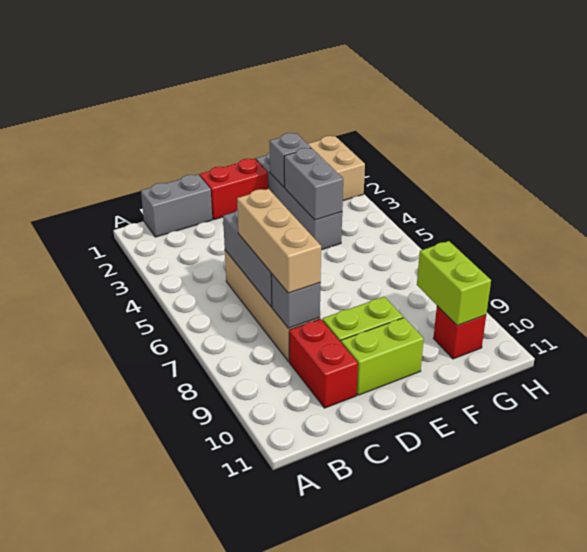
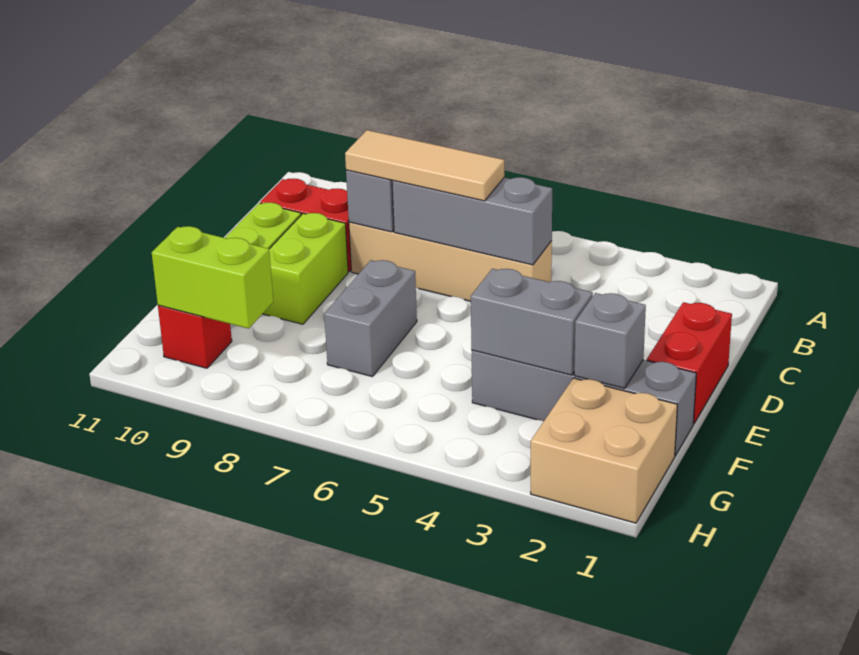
grey brick B1:C1 level 1 -> grey brick E7:F7 level 1
tan brick C6:C8 level 3 -> tan tile C6:C8 level 3

